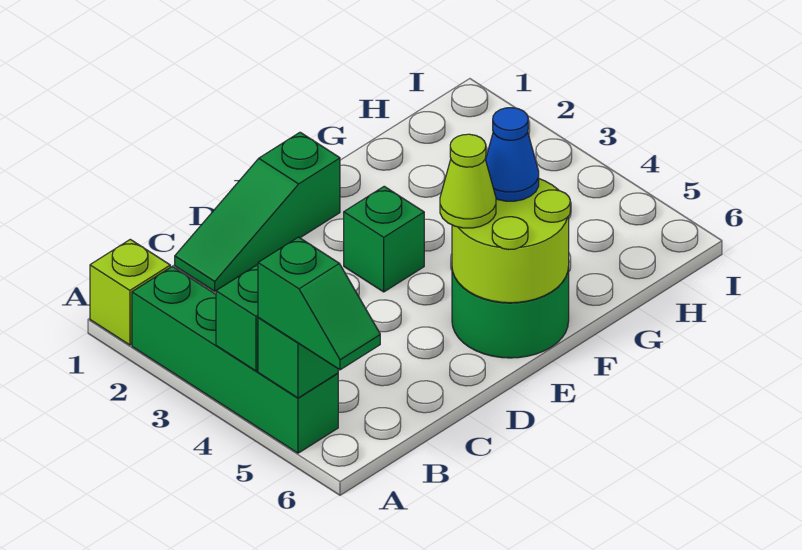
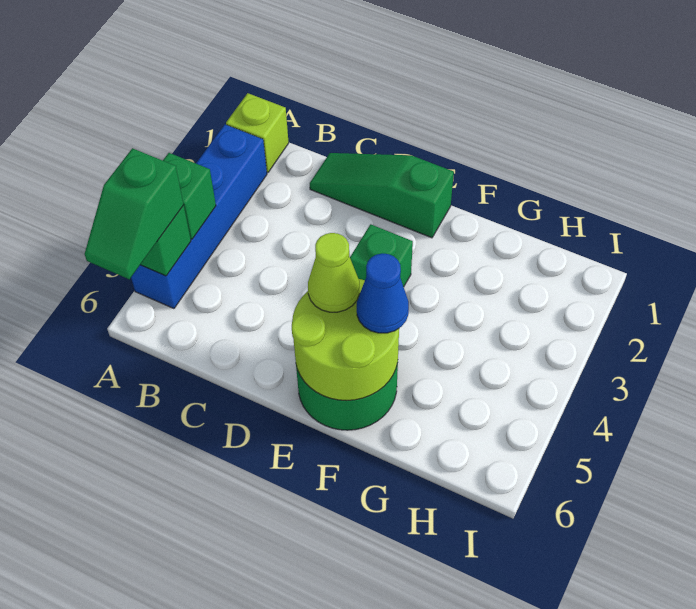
green brick A2:A5 level 1 -> blue brick A2:A5 level 1

